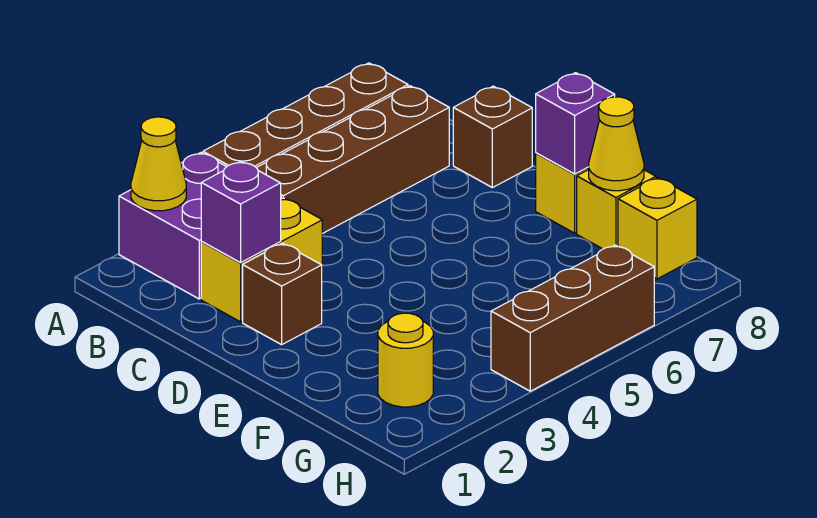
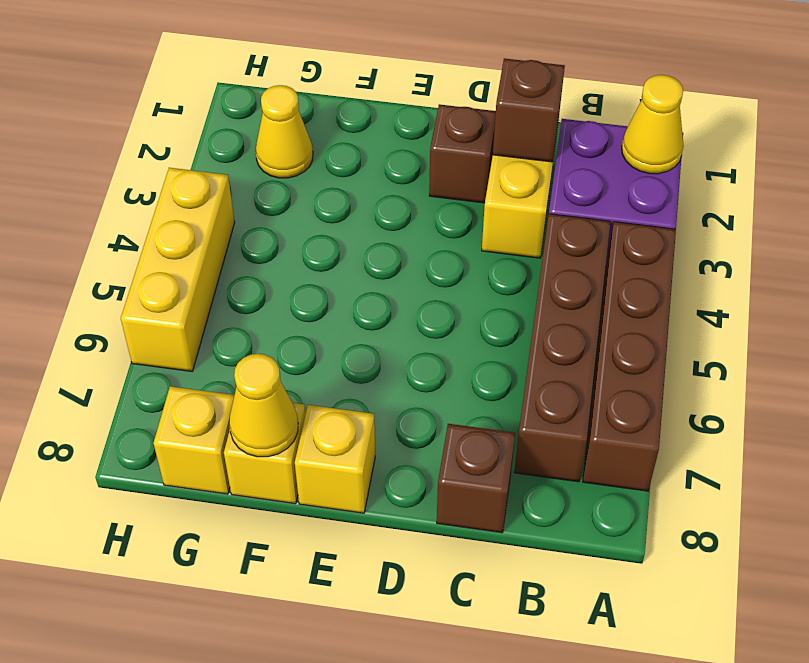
purple brick C2 level 2 -> brown brick C2 level 2
purple brick E8 level 2 -> none
yellow round brick G2 level 1 -> yellow cone G2 level 1
brown brick H4:H6 level 1 -> yellow brick H4:H6 level 1

